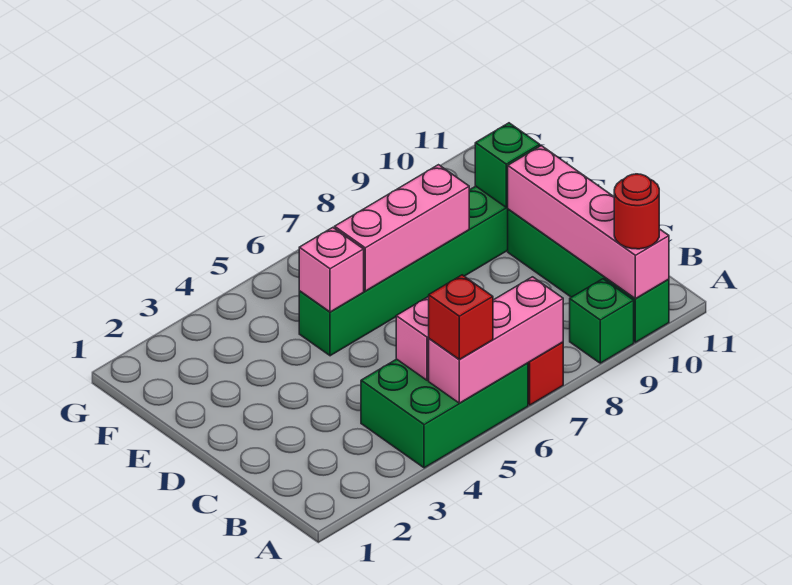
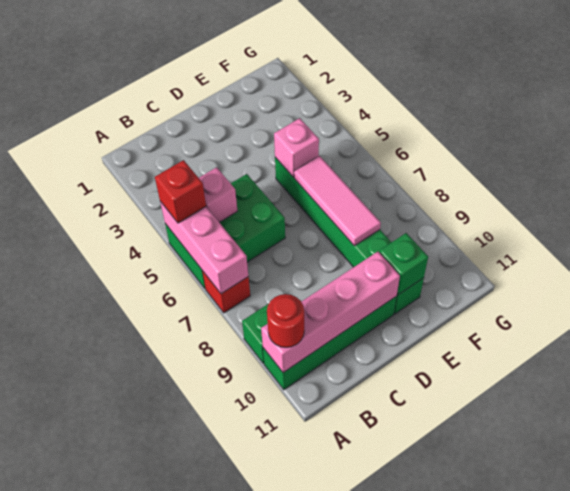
green brick A4:B6 level 1 -> green brick A5:C6 level 1
pink brick E6:E8 level 2 -> pink tile E6:E8 level 2

